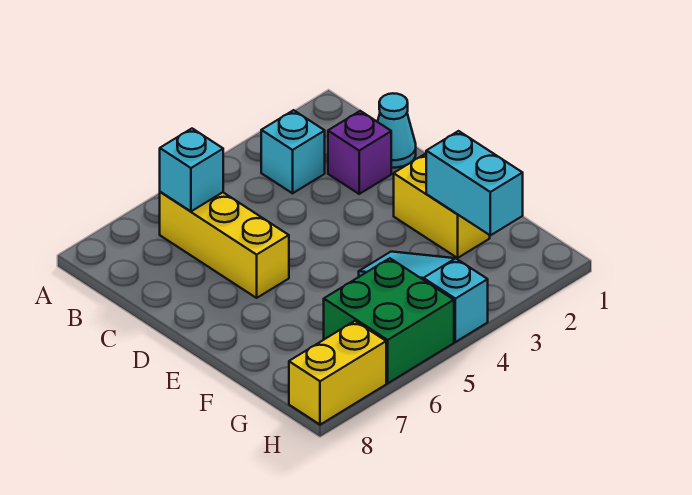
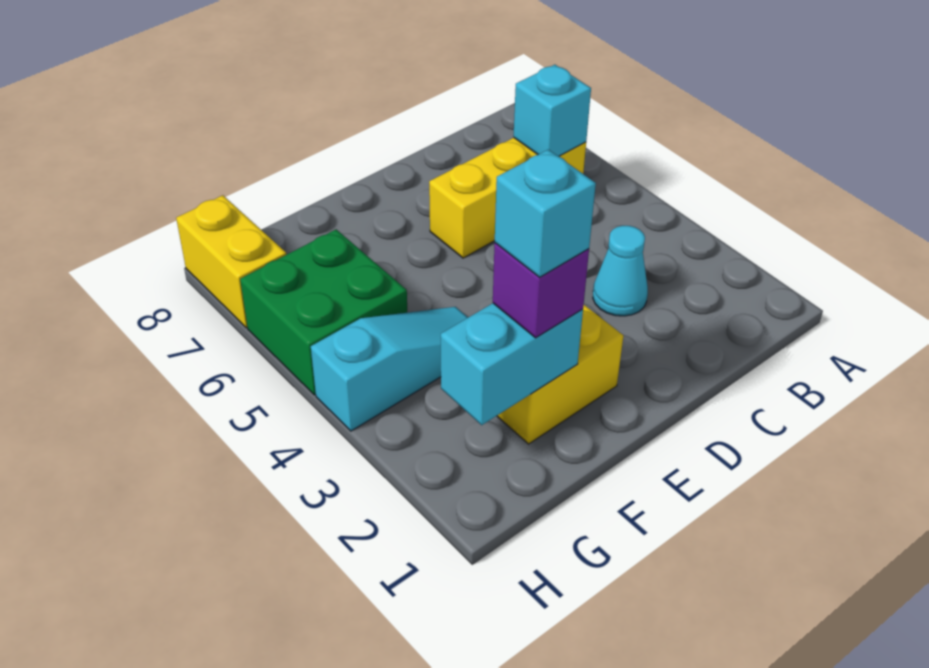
cyan brick B3 level 1 -> cyan brick F2 level 4
cyan cone C1 level 1 -> cyan cone C3 level 1
purple brick C2 level 1 -> purple brick F2 level 3

